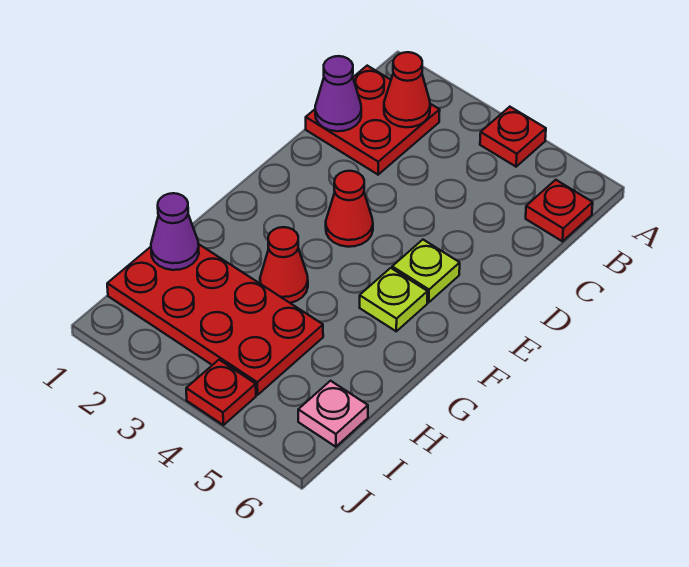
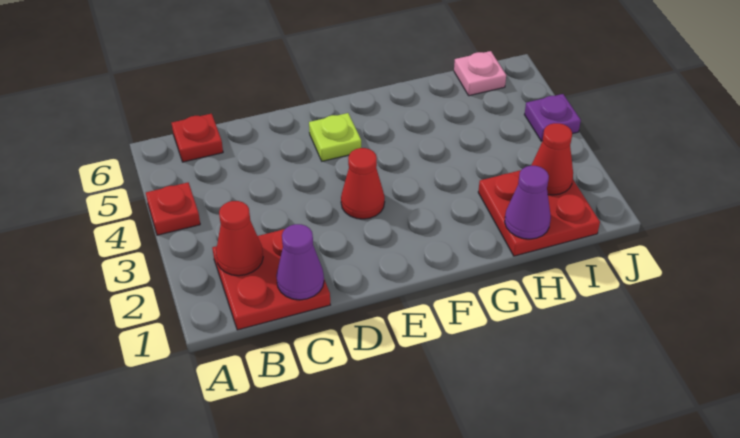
lime plate F5 level 1 -> none
red cone G3 level 1 -> red cone I2 level 2
red plate H1:I4 level 1 -> red plate H1:I2 level 1
red plate J4 level 1 -> purple plate J4 level 1

